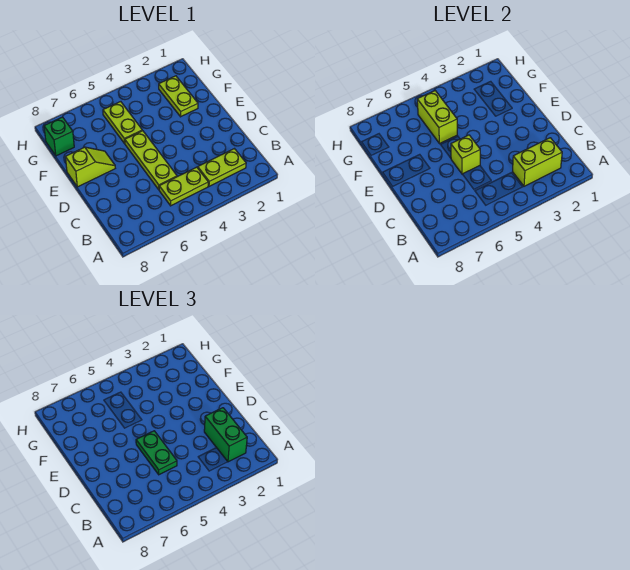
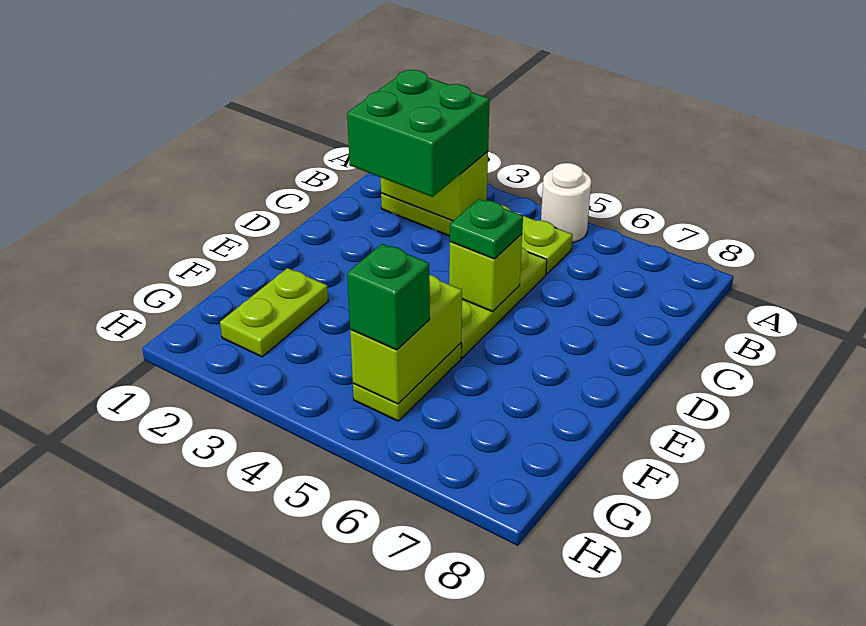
none -> white round brick A5 level 1
green brick B2:C2 level 3 -> green brick B2:C3 level 3
green plate C5:D5 level 3 -> green plate D5 level 3
lime slope E7:E8 level 1 top 8 -> none
green brick G8 level 1 -> green brick G5 level 3

